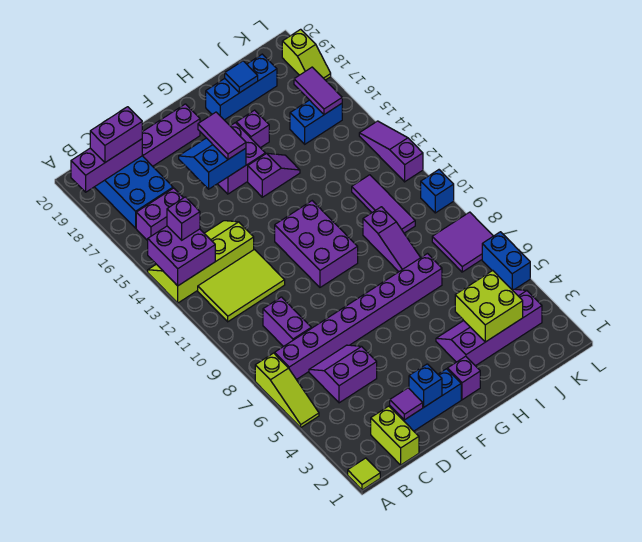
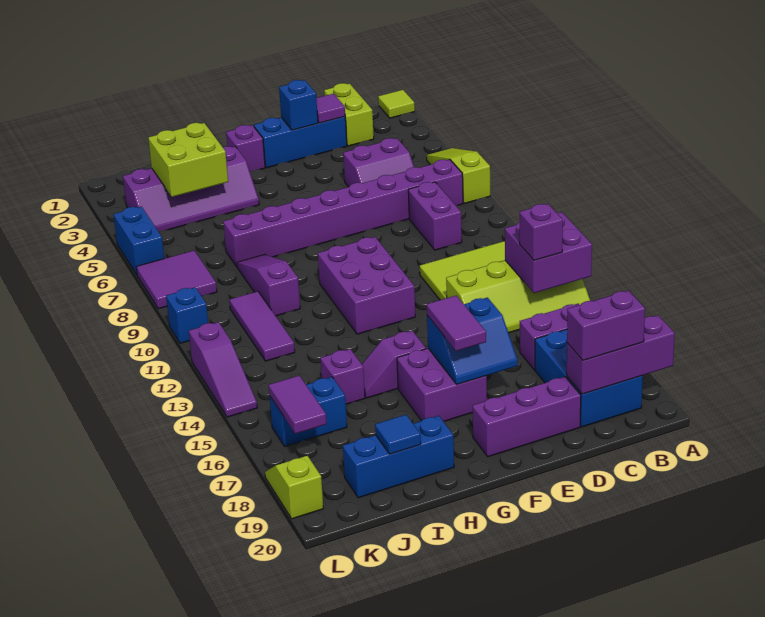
purple brick H17 level 1 -> purple brick I15 level 1

